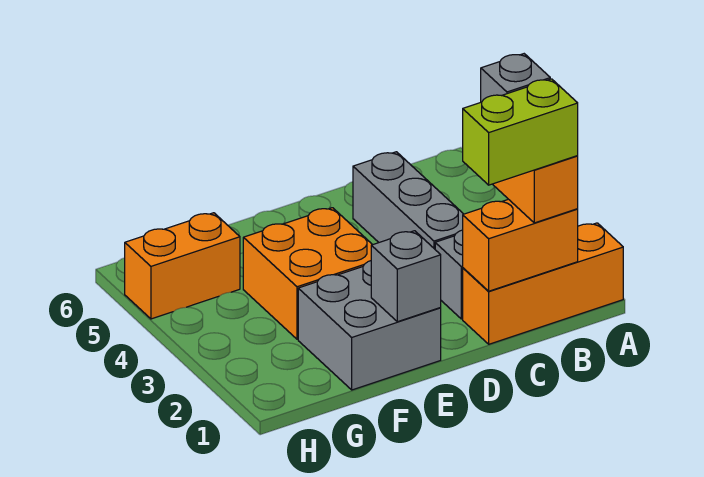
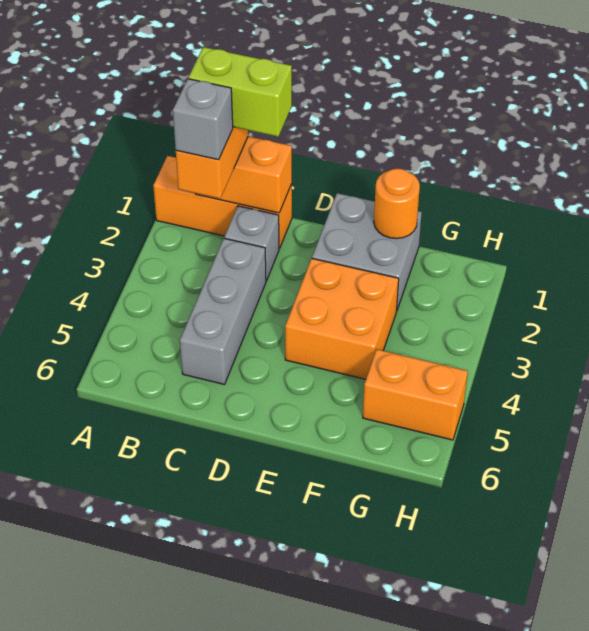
grey brick E1 level 2 -> none
none -> orange round brick F1 level 2

